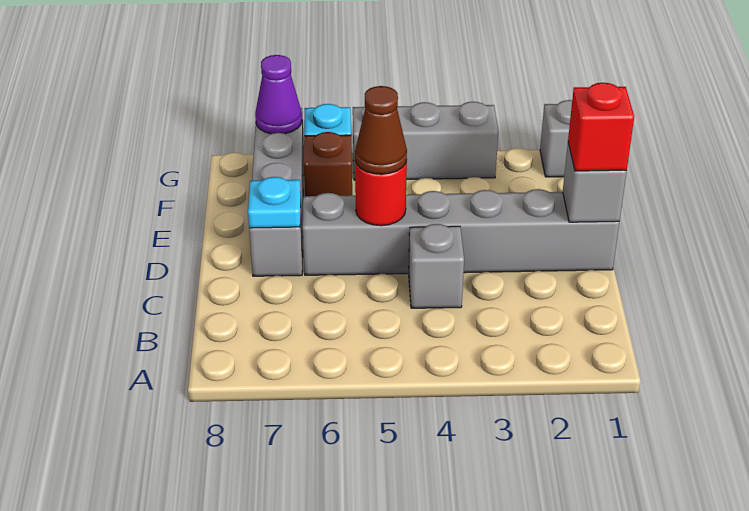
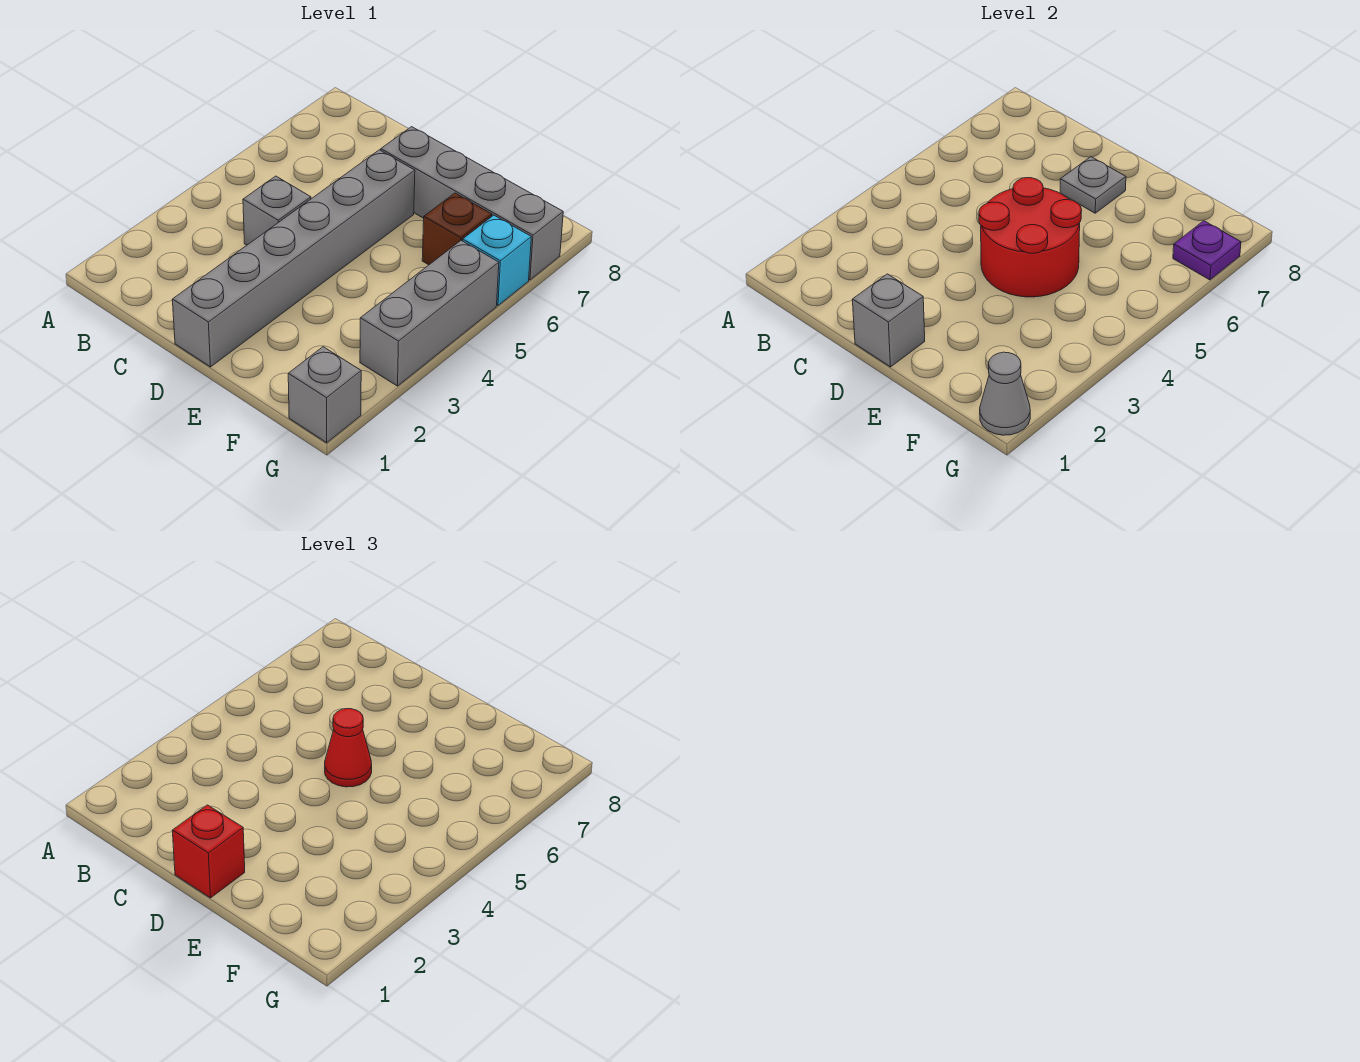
red round brick D5 level 2 -> red round brick D4:E5 level 2
brown cone D5 level 3 -> red cone D5 level 3
cyan plate D7 level 2 -> grey plate D7 level 2
none -> grey cone G1 level 2
purple cone G7 level 2 -> purple plate G7 level 2

